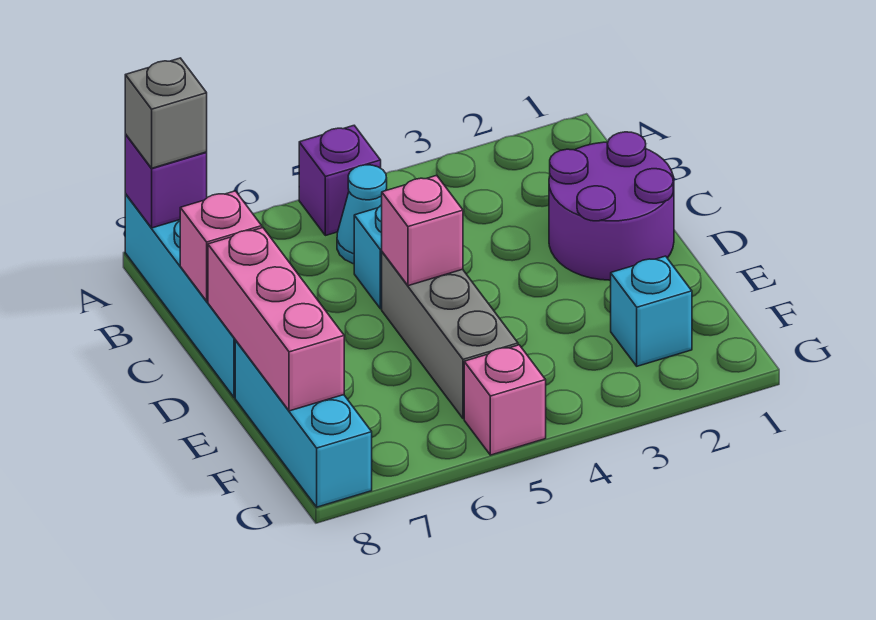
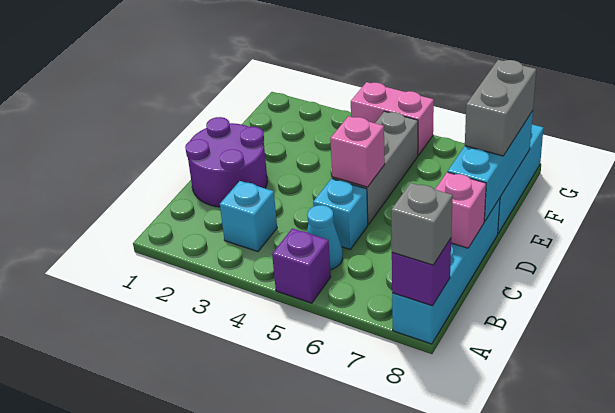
pink brick D8:F8 level 2 -> cyan brick D8:F8 level 2
none -> grey brick E8:F8 level 3
cyan brick F2 level 1 -> cyan brick B3 level 1
pink brick G5 level 1 -> pink brick G4:G5 level 1

